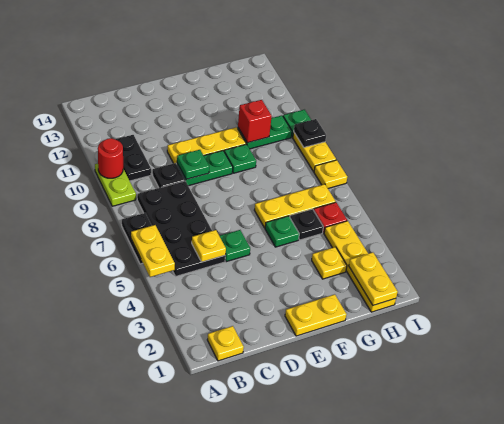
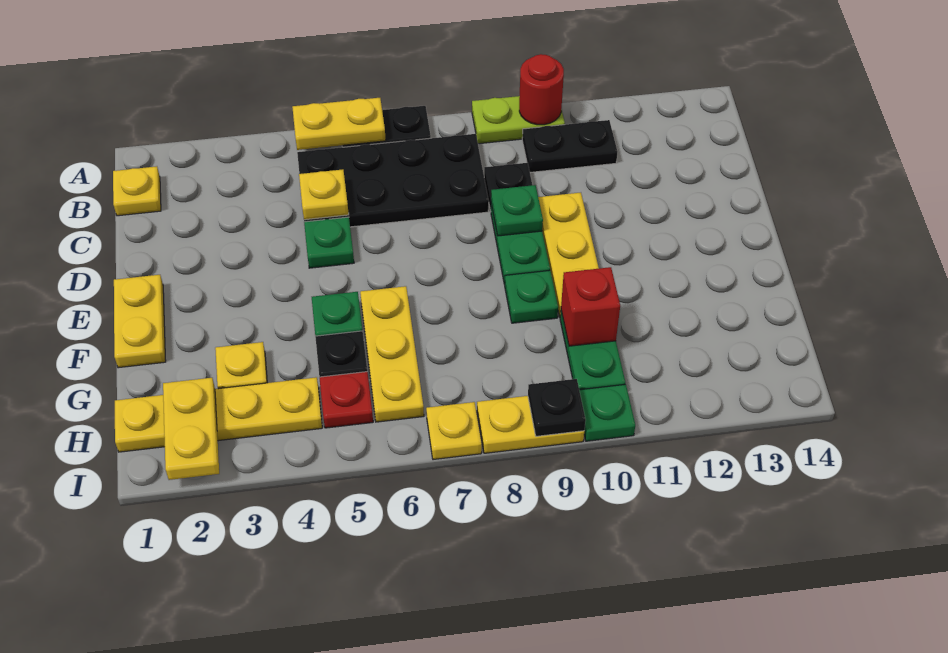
yellow plate H1:H2 level 2 -> yellow plate H2:I2 level 2

